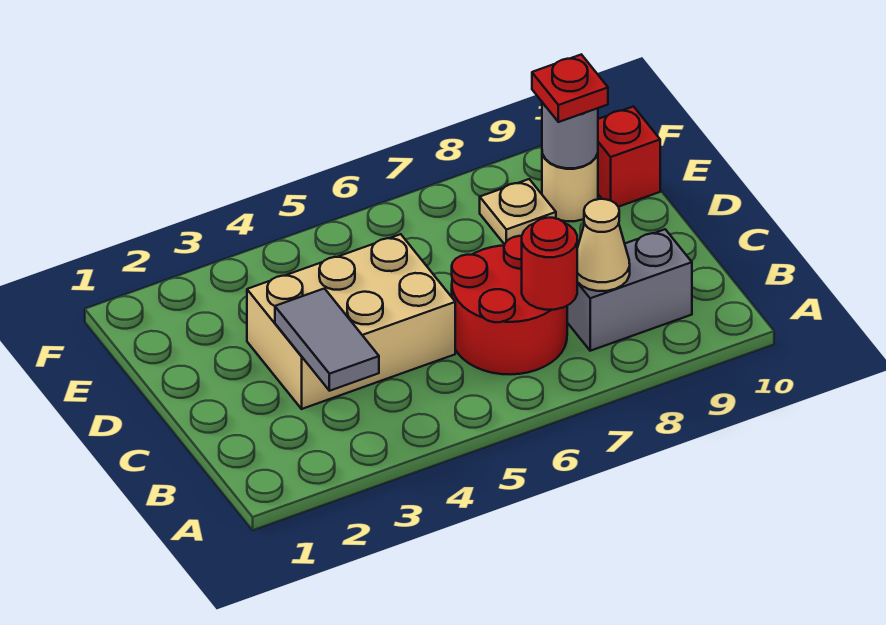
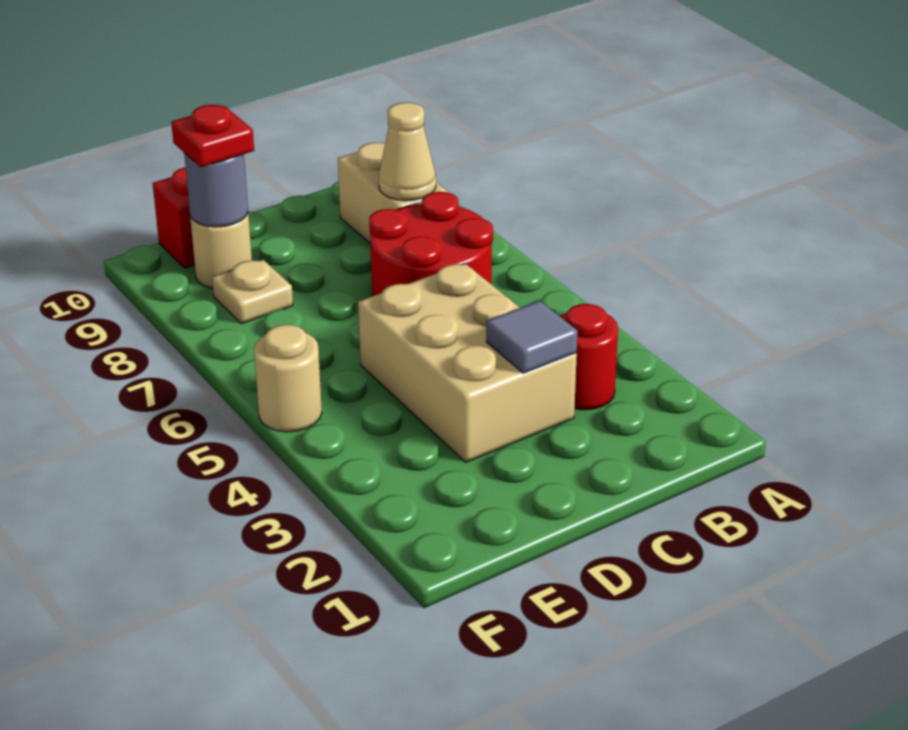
grey tile B3:C3 level 2 -> grey tile C3 level 2
red round brick B7 level 2 -> red round brick B3 level 1
grey brick B8:B9 level 1 -> tan brick B8:B9 level 1
none -> tan round brick F5 level 1

